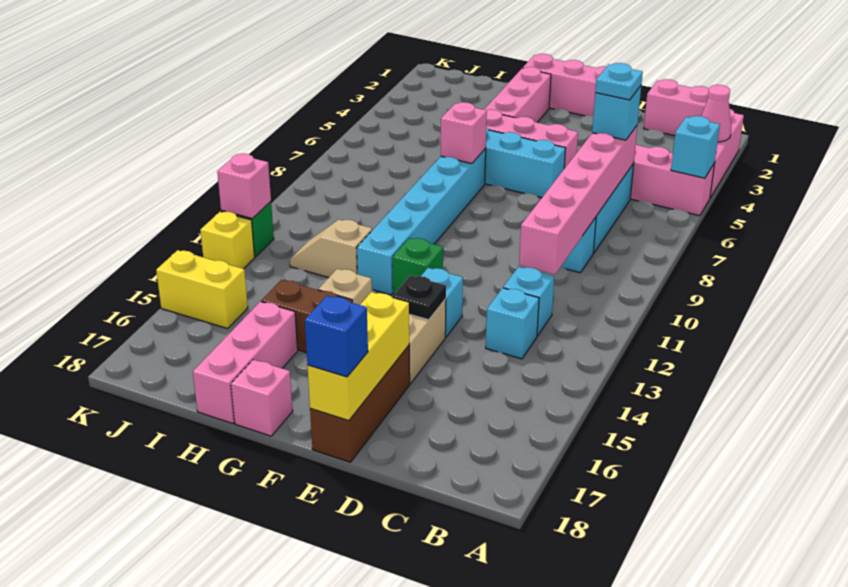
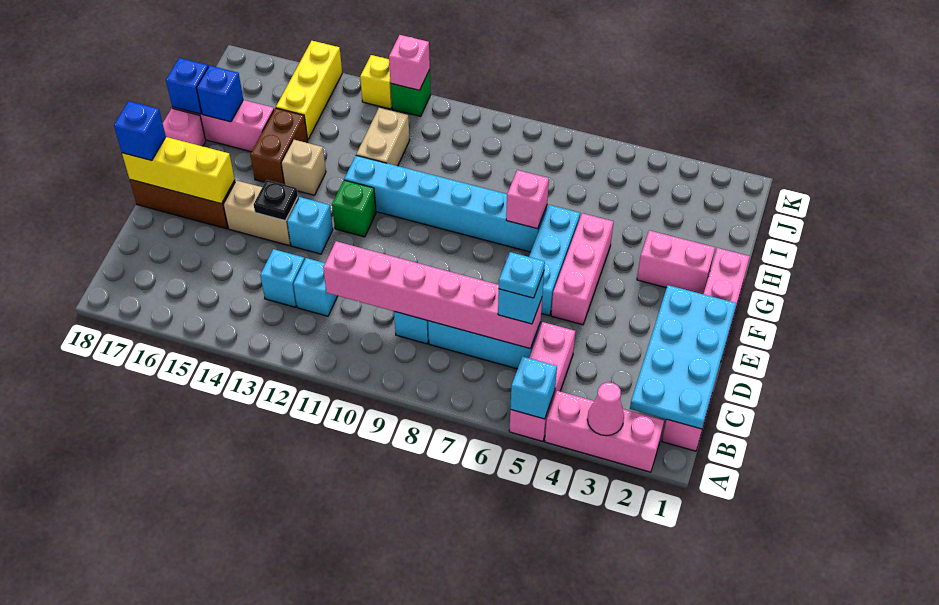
none -> cyan plate B1:E2 level 2
pink brick G2:G4 level 1 -> pink brick G2:G3 level 1
tan slope H12:I12 level 1 top H -> tan brick H12:I12 level 1
none -> blue brick H17 level 2
none -> blue brick H18 level 2
yellow brick J15:K15 level 1 -> yellow brick I15:K15 level 1

